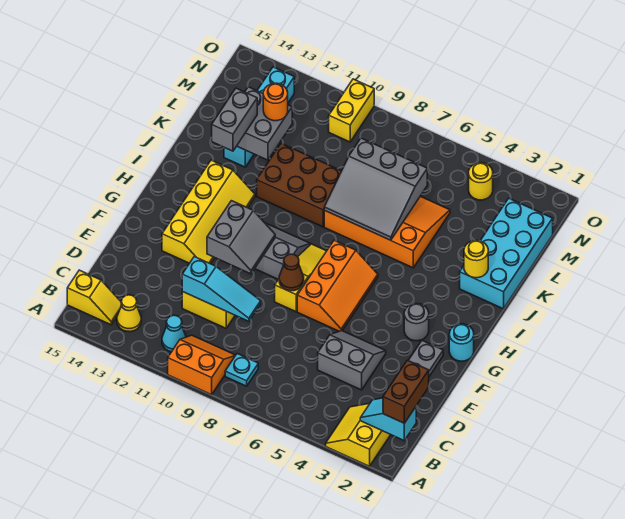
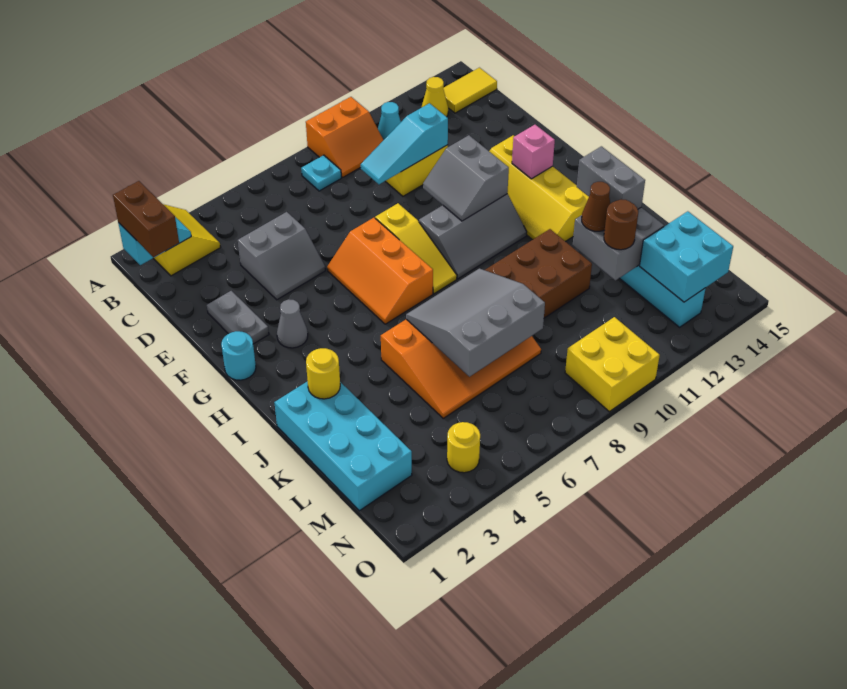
yellow slope B14:B15 level 1 top 15 -> yellow tile B14:B15 level 1
brown cone F8 level 2 -> brown cone K12 level 3
grey round brick G3 level 1 -> grey cone G3 level 1
none -> pink brick G13 level 2
orange round brick L12 level 3 -> brown round brick L12 level 3
none -> cyan brick M13:N14 level 2
yellow brick N10:O10 level 1 -> yellow brick N9:O10 level 1

